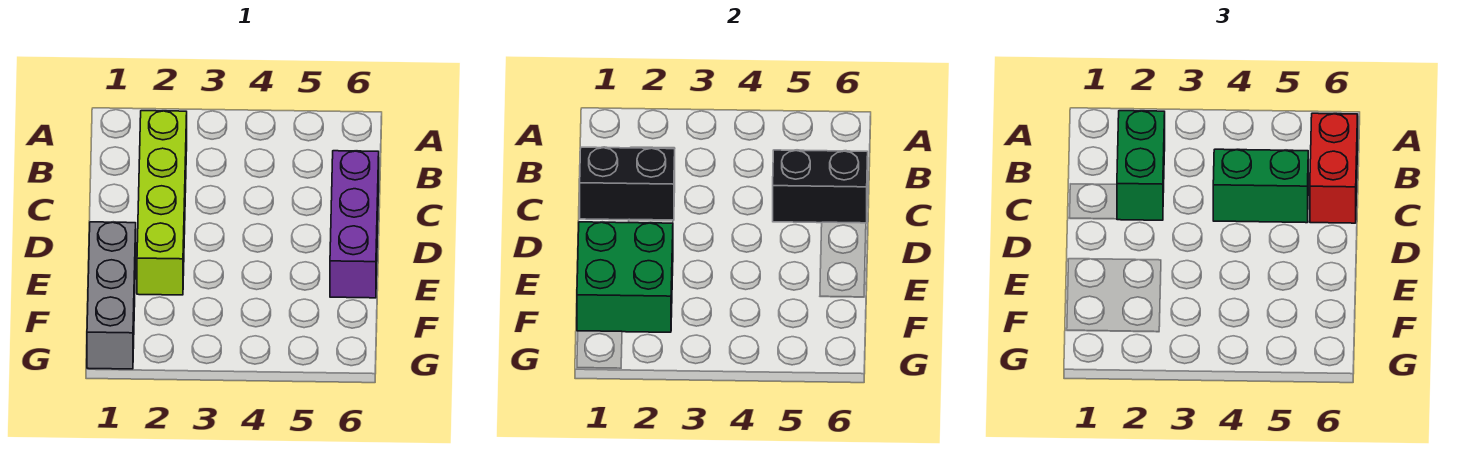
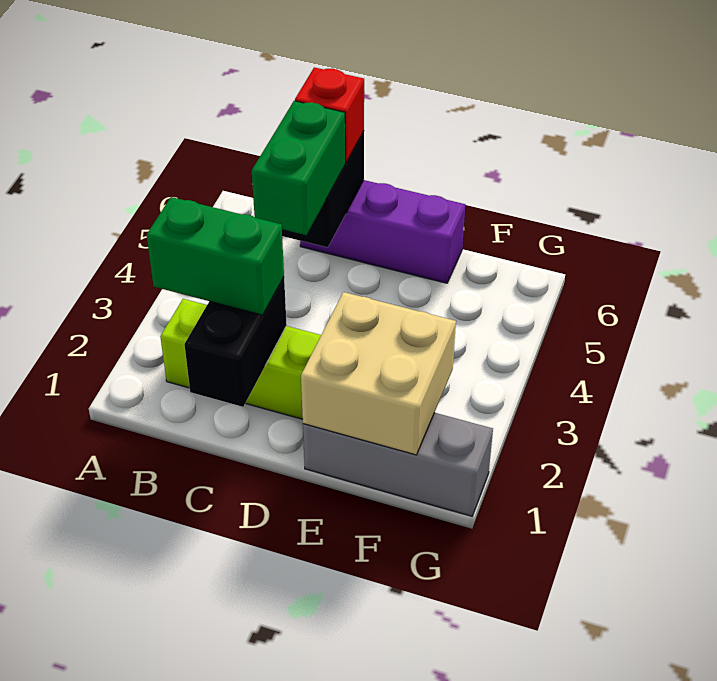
red brick B6:C6 level 3 -> red brick C6 level 3
green brick E1:F2 level 2 -> tan brick E1:F2 level 2

